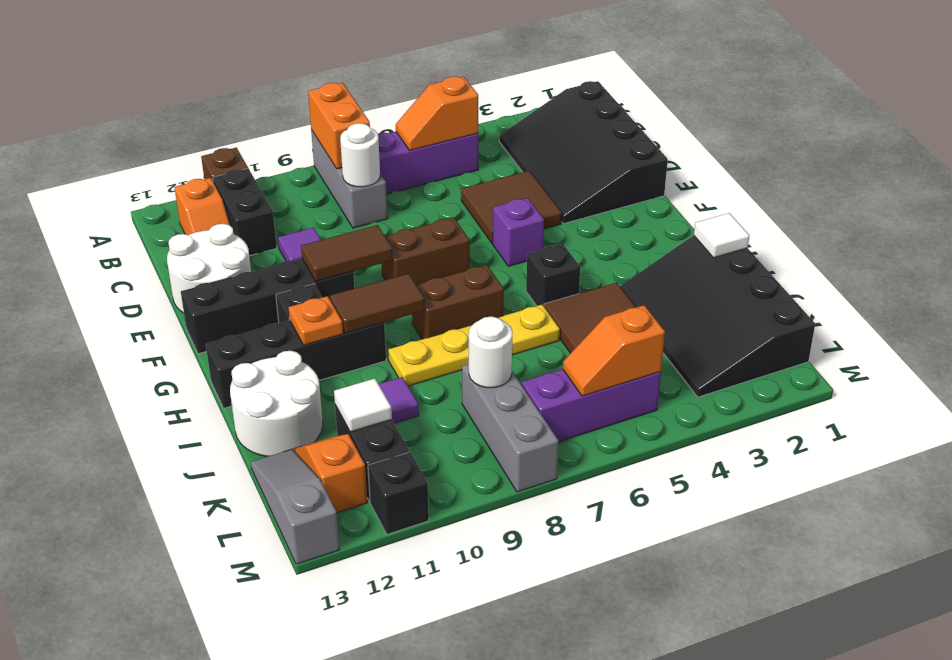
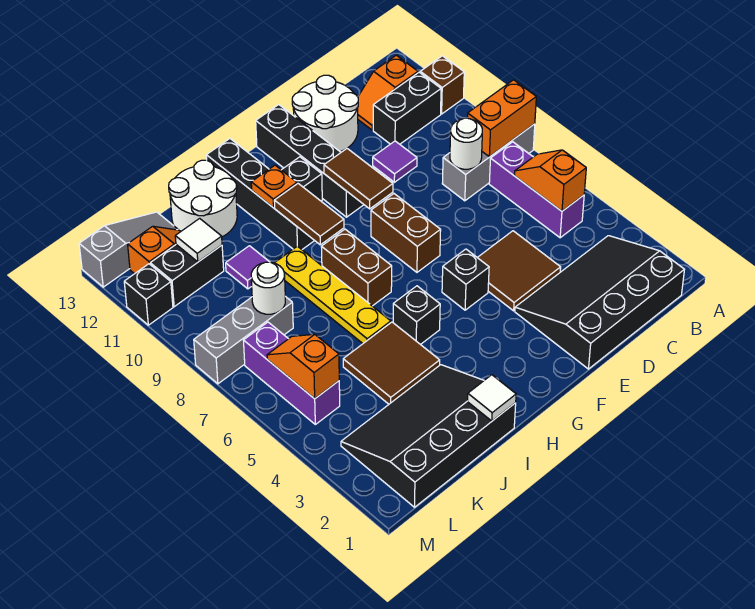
purple brick F5 level 1 -> black brick F5 level 1

